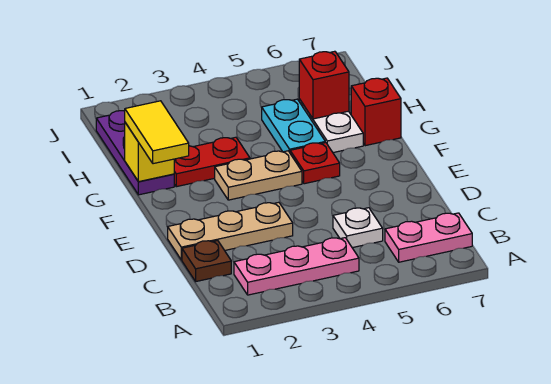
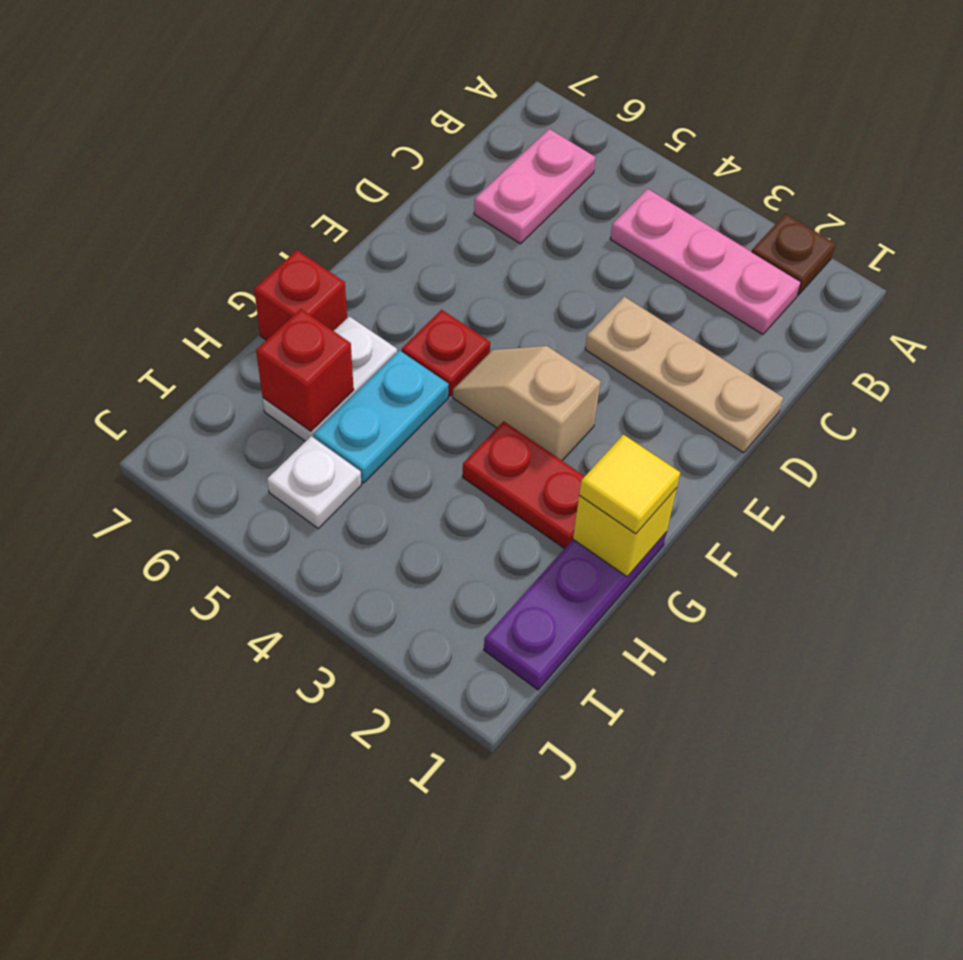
pink plate B6:B7 level 1 -> pink plate B6:C6 level 1
brown plate C1 level 1 -> brown plate A2 level 1
white plate C5 level 1 -> white plate I5 level 1
yellow tile F1:G1 level 3 -> yellow tile G1 level 3
tan plate F3:F4 level 1 -> tan slope F3:F4 level 1 top 3

